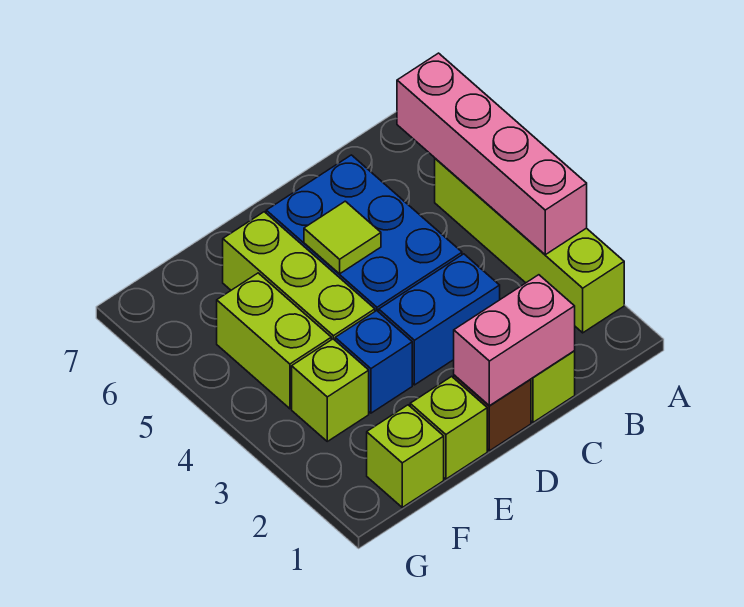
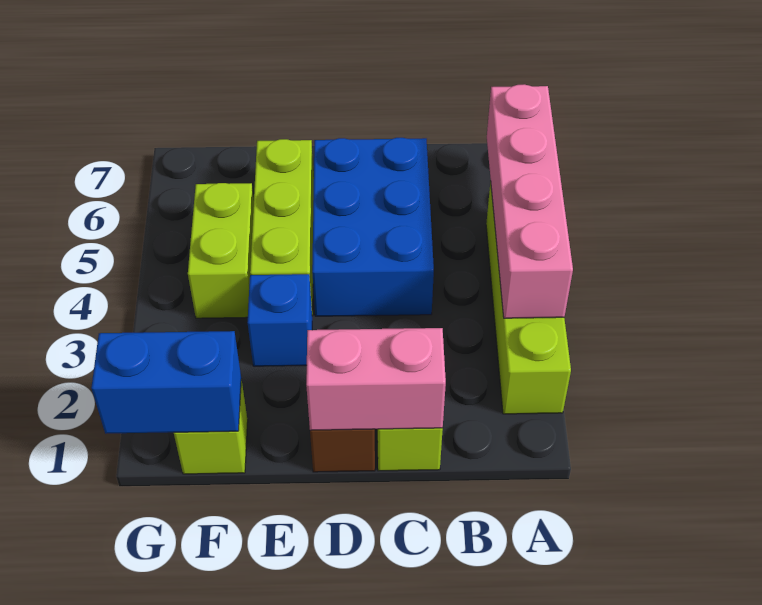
blue brick C3:D3 level 1 -> blue brick F1:G1 level 2
lime tile D5 level 2 -> none
lime brick E1 level 1 -> none
lime brick F3 level 1 -> none

